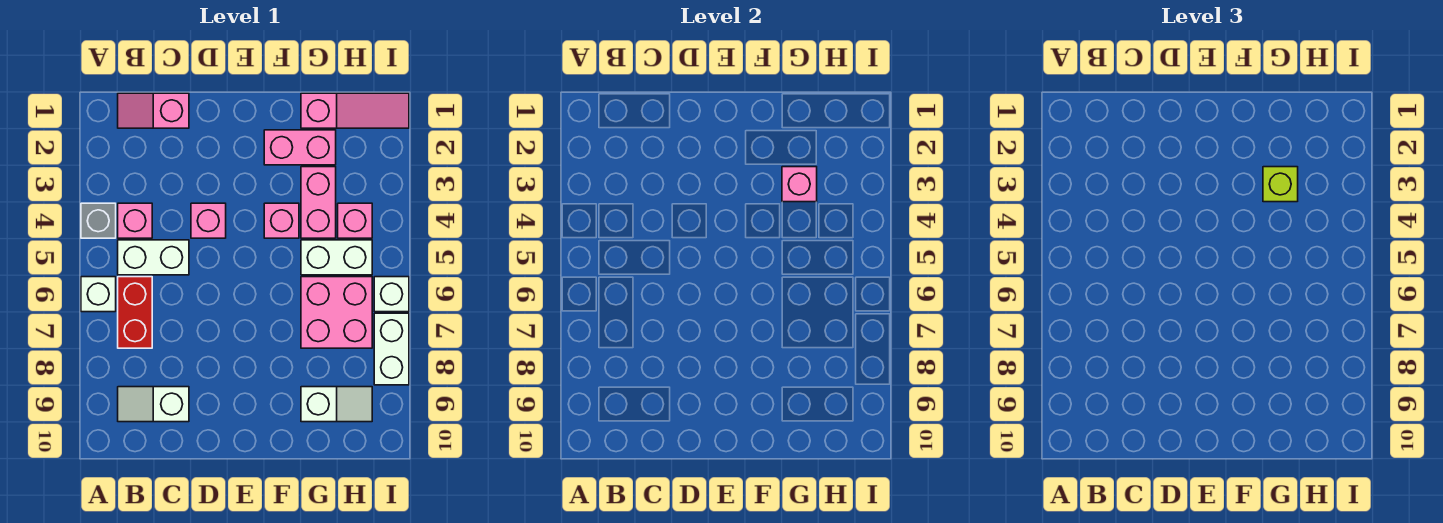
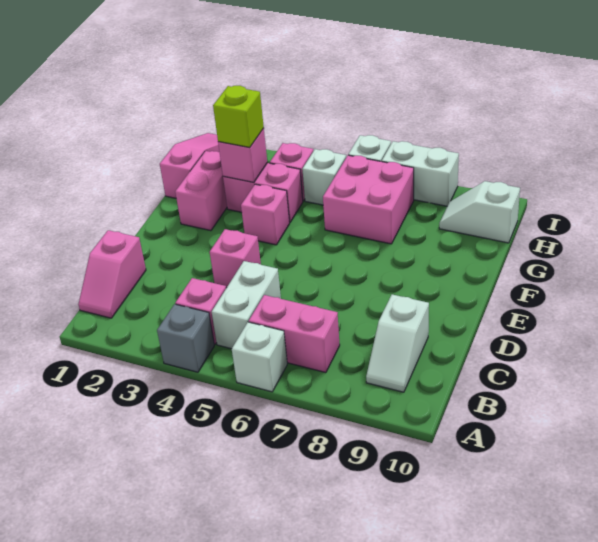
red brick B6:B7 level 1 -> pink brick B6:B7 level 1
white brick G5:H5 level 1 -> white brick H5 level 1
white slope G9:H9 level 1 top G -> white slope H9:H10 level 1 top 10

